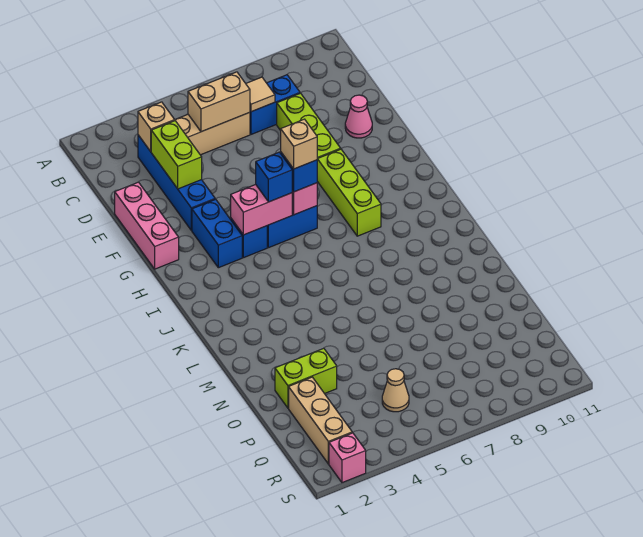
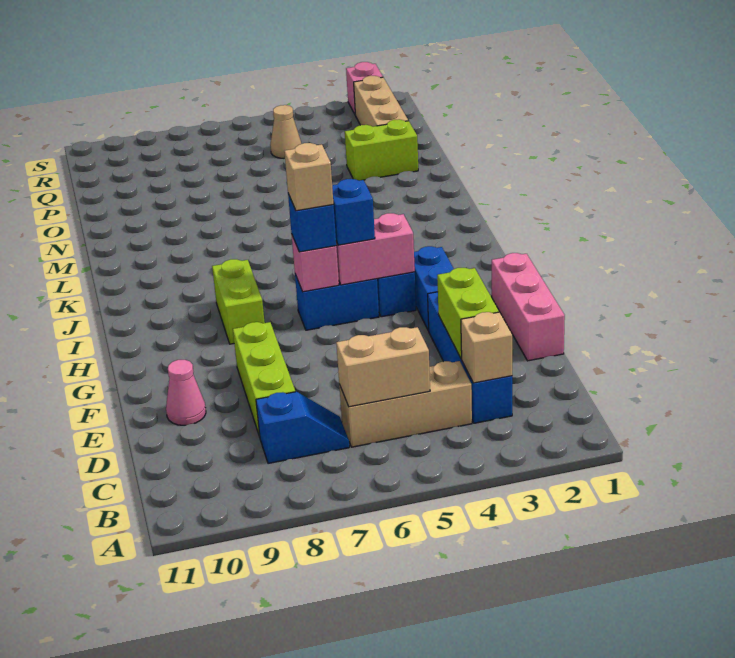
blue brick C7:C8 level 1 -> blue slope C7:C8 level 1 top 8
tan tile C7 level 2 -> none
lime brick G8:I8 level 1 -> lime brick H8:I8 level 1

